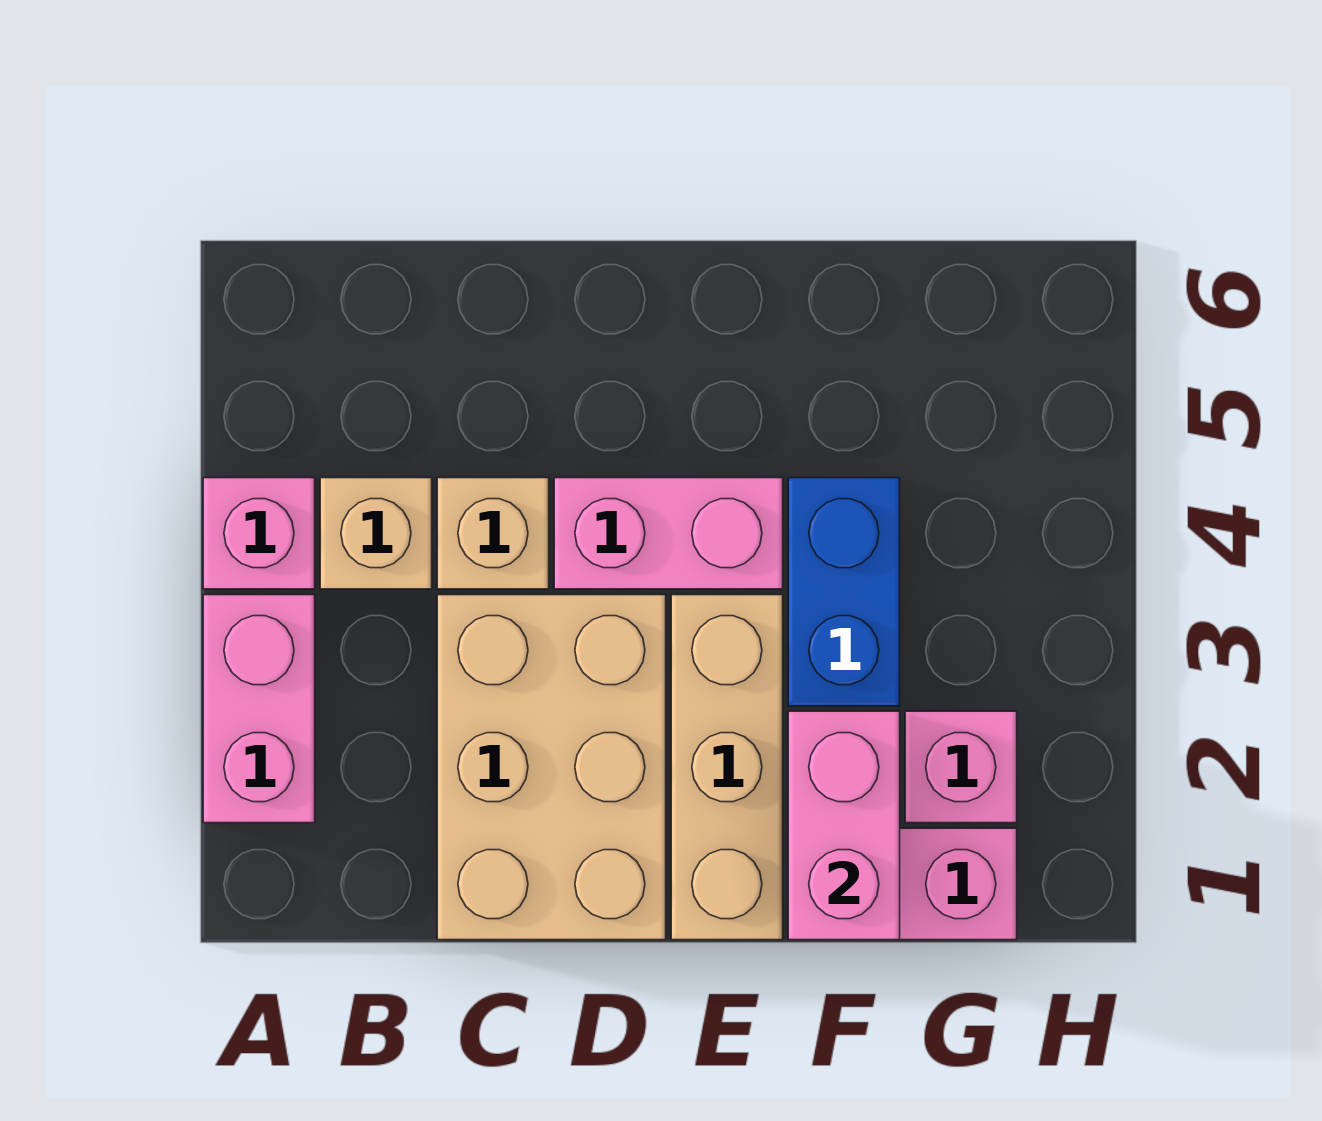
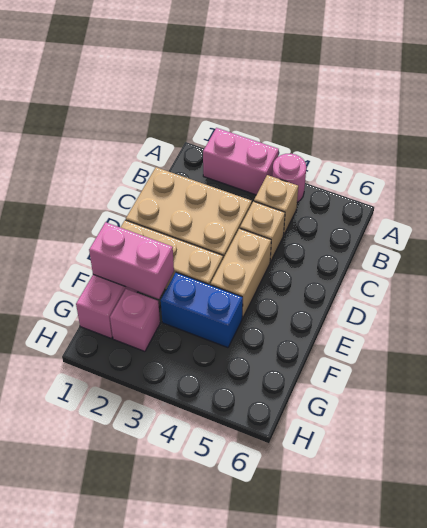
pink brick A4 level 1 -> pink round brick A4 level 1
pink brick D4:E4 level 1 -> tan brick D4:E4 level 1

